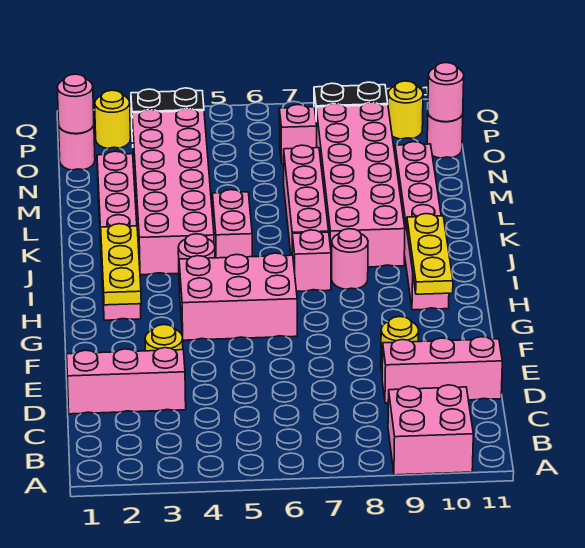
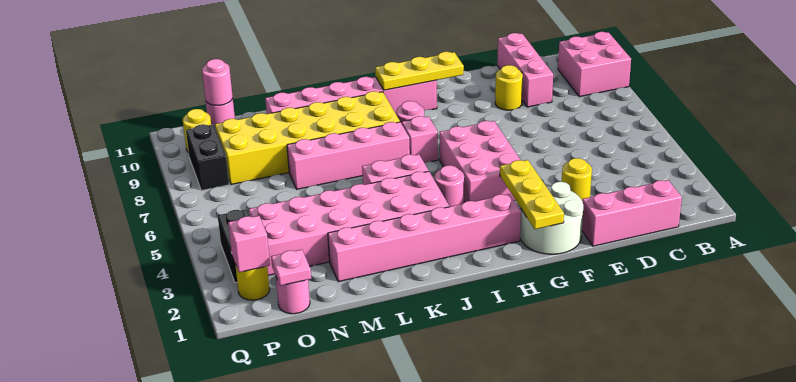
pink brick D1:D3 level 1 -> pink brick C1:E1 level 1
none -> white round brick F1:G2 level 1
yellow plate G2:I2 level 2 -> yellow plate G1:G3 level 2
pink brick J8:O9 level 1 -> yellow brick J8:O9 level 1
pink round brick O1 level 2 -> pink plate O1 level 2
pink brick O7 level 1 -> pink brick P2 level 2

